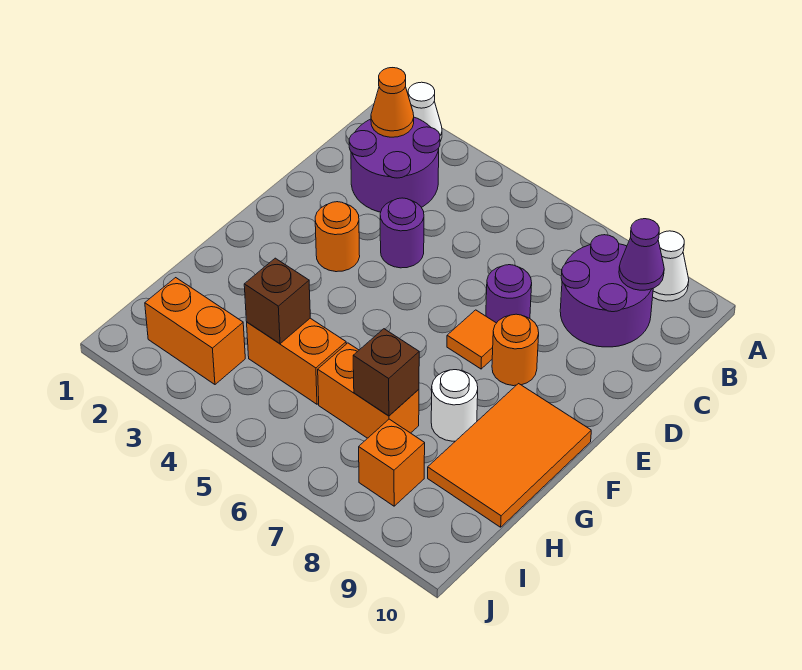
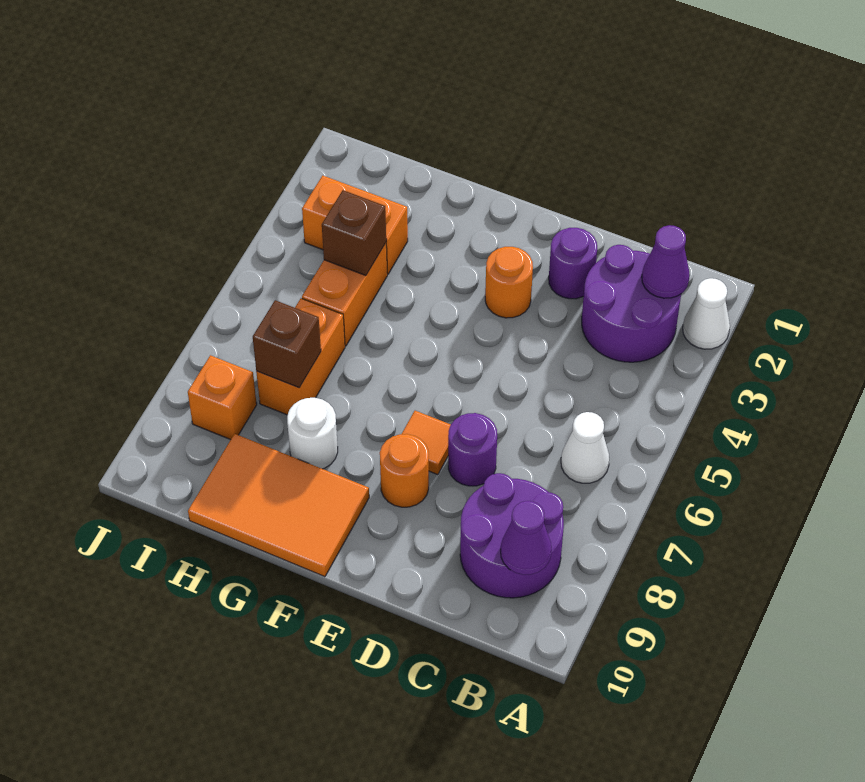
white cone A9 level 1 -> white cone B6 level 1
orange cone B2 level 2 -> purple cone B2 level 2
purple round brick D4 level 1 -> purple round brick D2 level 1
orange brick I2:I3 level 1 -> orange brick H3:I3 level 1

